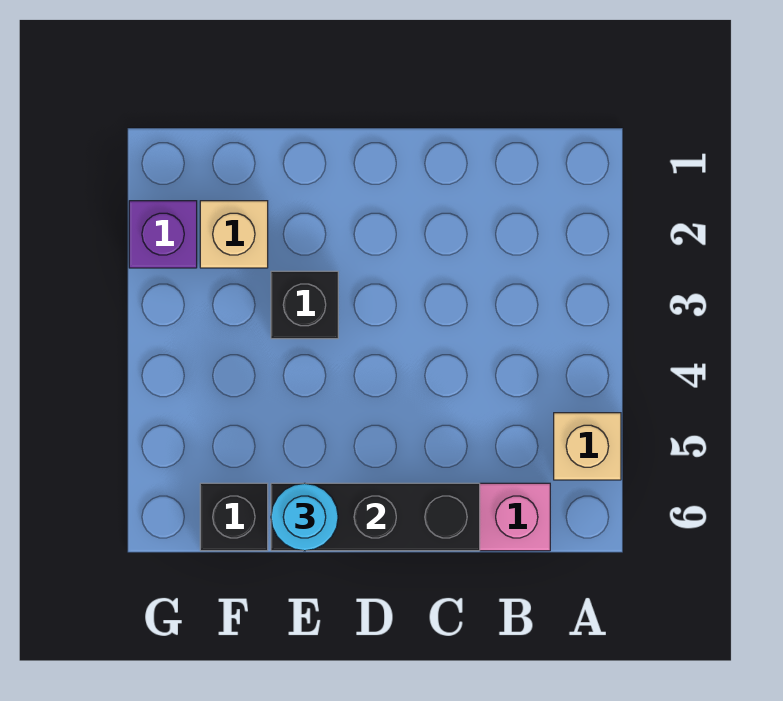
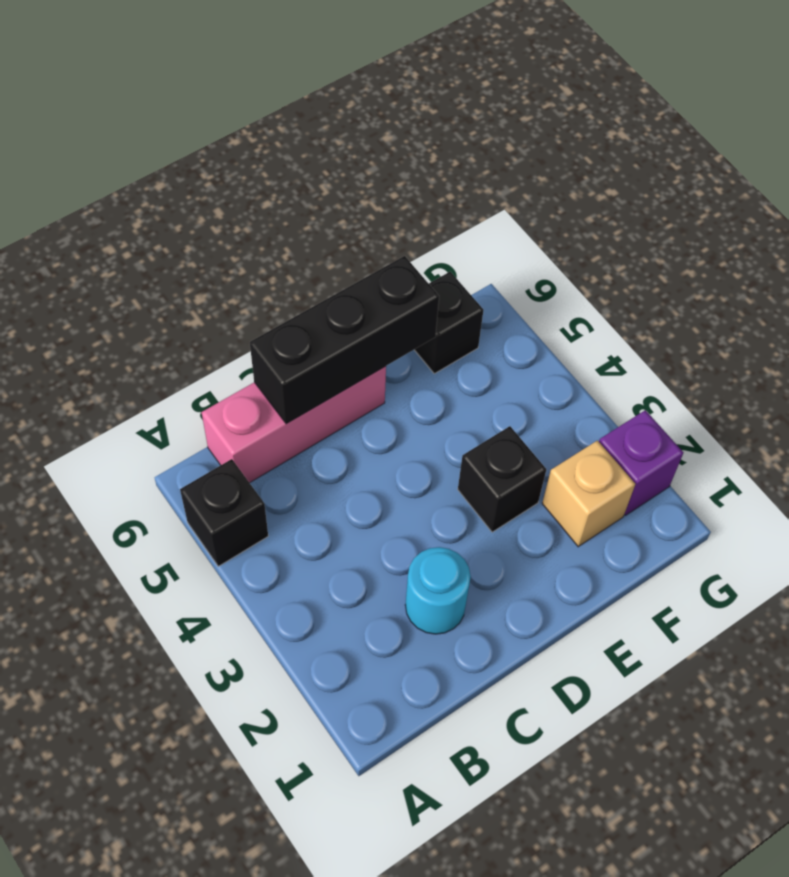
tan brick A5 level 1 -> black brick A5 level 1
cyan round brick E6 level 3 -> cyan round brick C2 level 1

